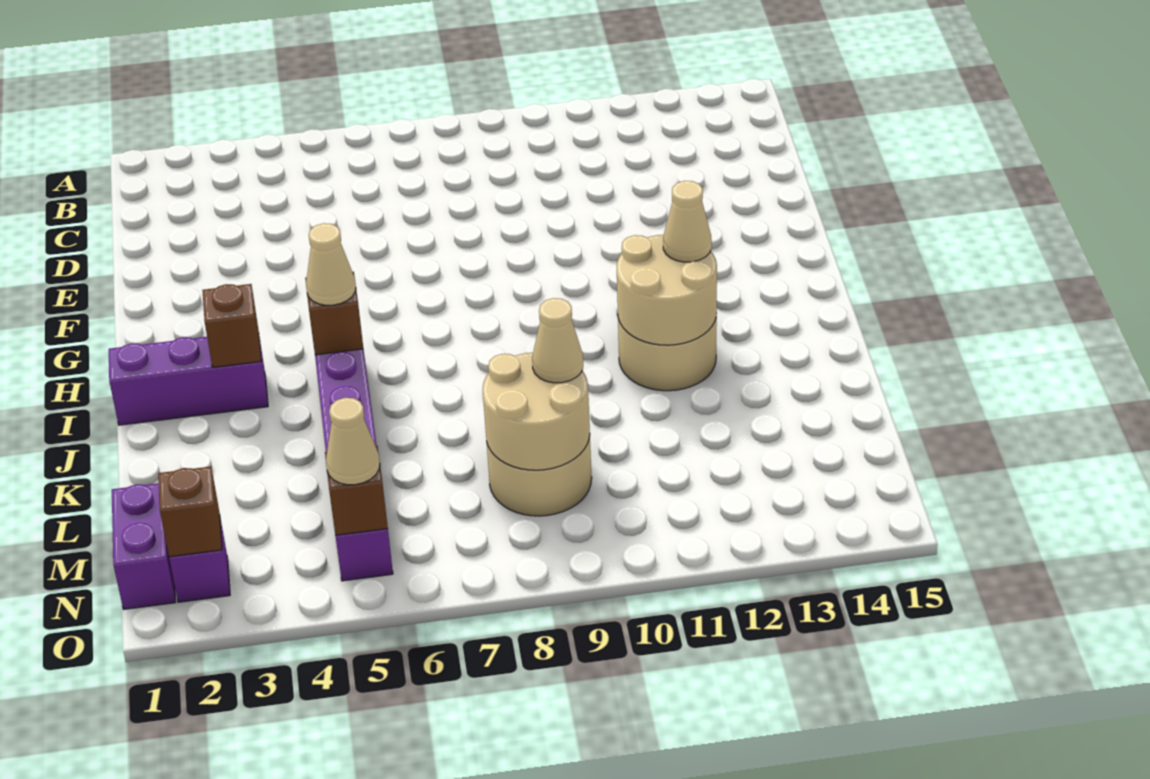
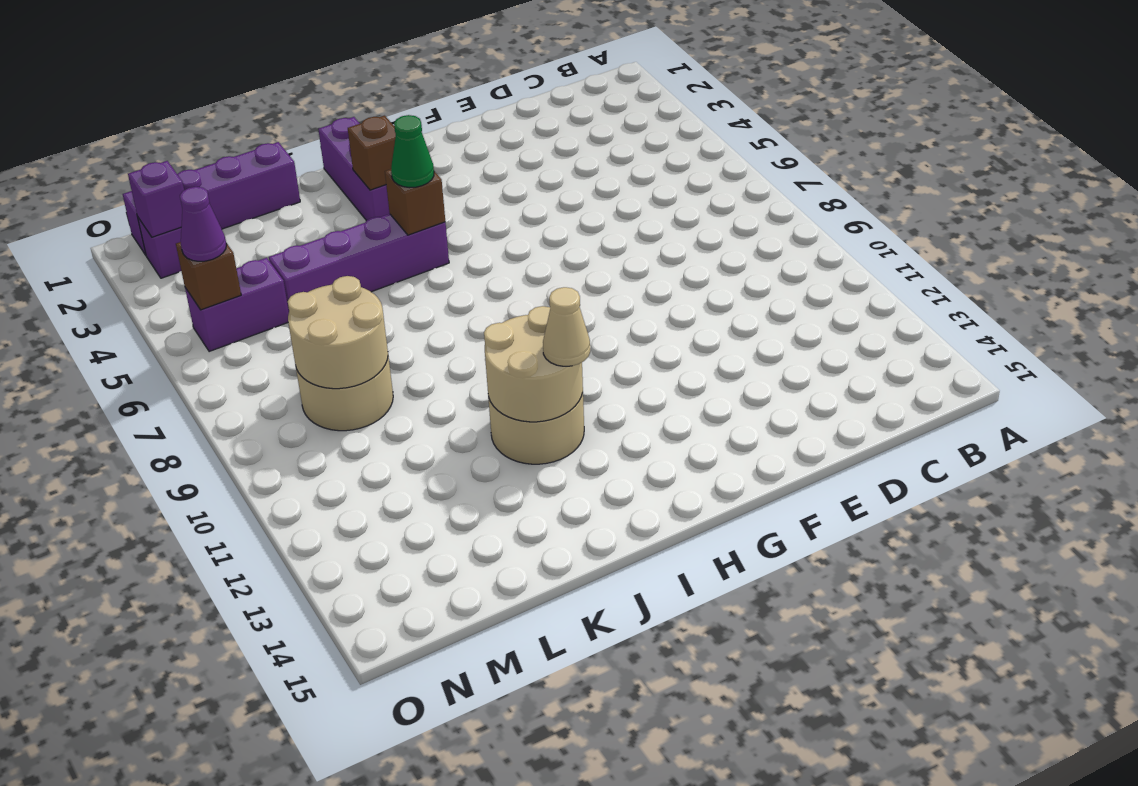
tan cone I5 level 3 -> green cone I5 level 3
tan cone L9 level 3 -> none
purple brick M1:N1 level 1 -> purple brick K1:N1 level 1
brown brick N2 level 2 -> purple brick N2 level 2
tan cone N5 level 3 -> purple cone N5 level 3

